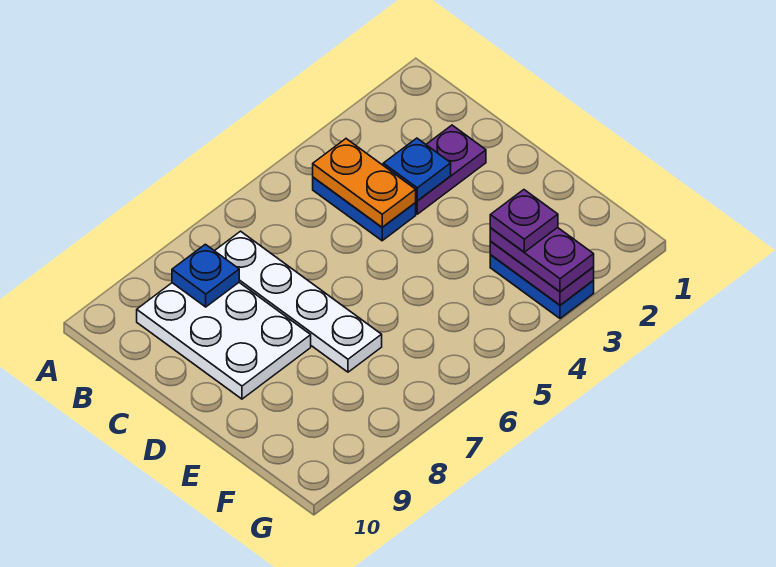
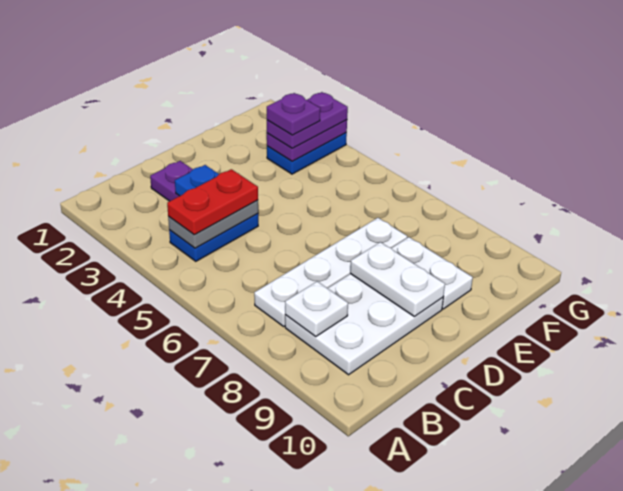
orange plate B4:C4 level 2 -> grey plate B4:C4 level 2
none -> red plate B4:C4 level 3
blue plate B8 level 2 -> white plate B8 level 2
none -> white plate D8:D9 level 2
none -> white plate E8:E9 level 1

